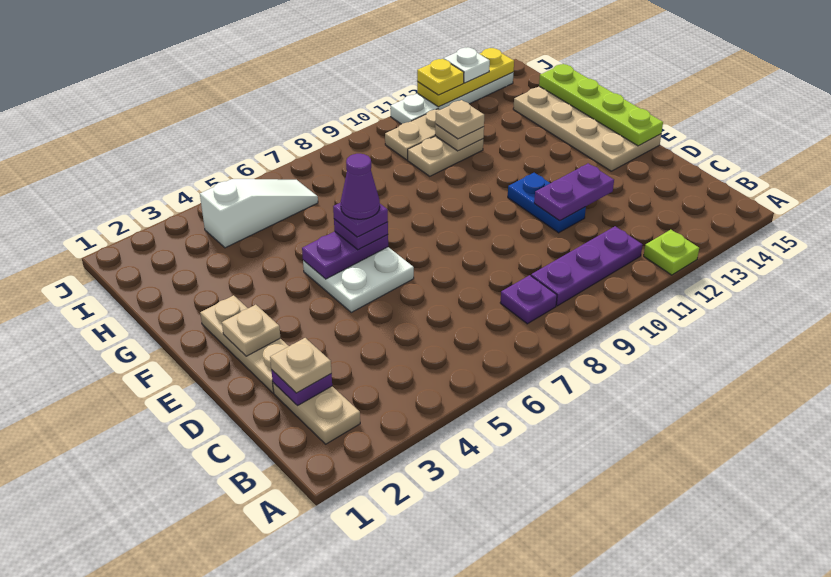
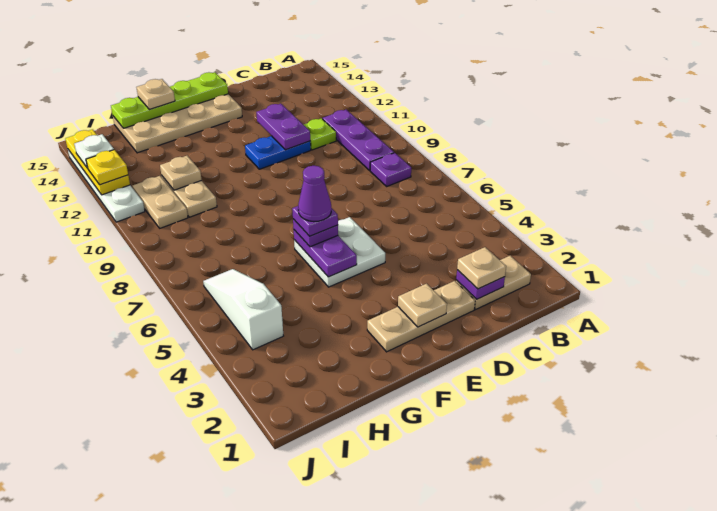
lime plate A12 level 1 -> lime plate C11 level 1
tan plate H11 level 3 -> tan plate G15 level 3

